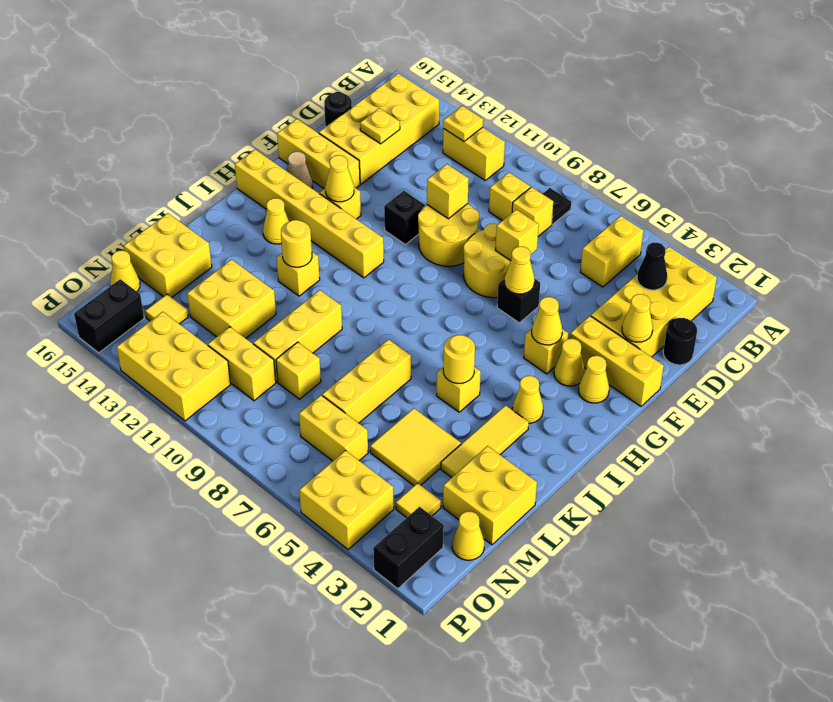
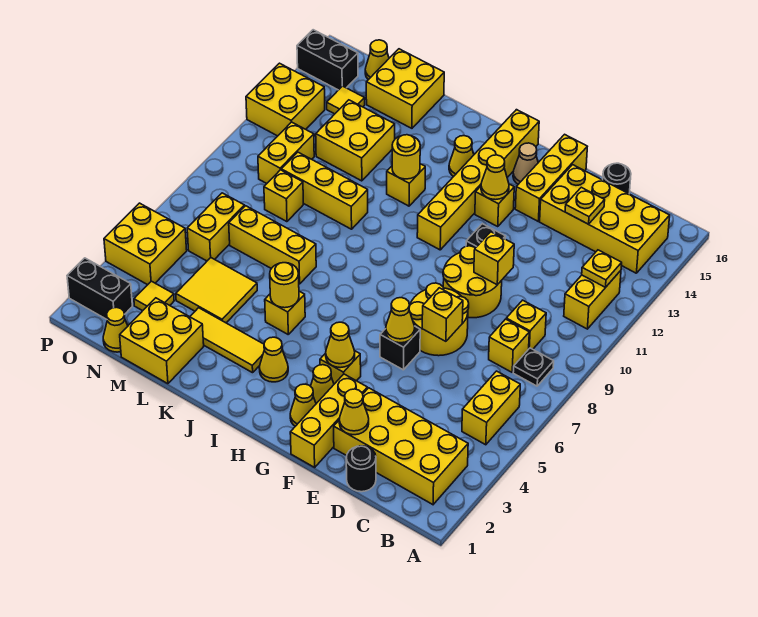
yellow brick B5:C5 level 1 -> yellow brick B5:B6 level 1
black cone C3 level 2 -> none
yellow brick O11:P13 level 1 -> yellow brick O12:P13 level 1

